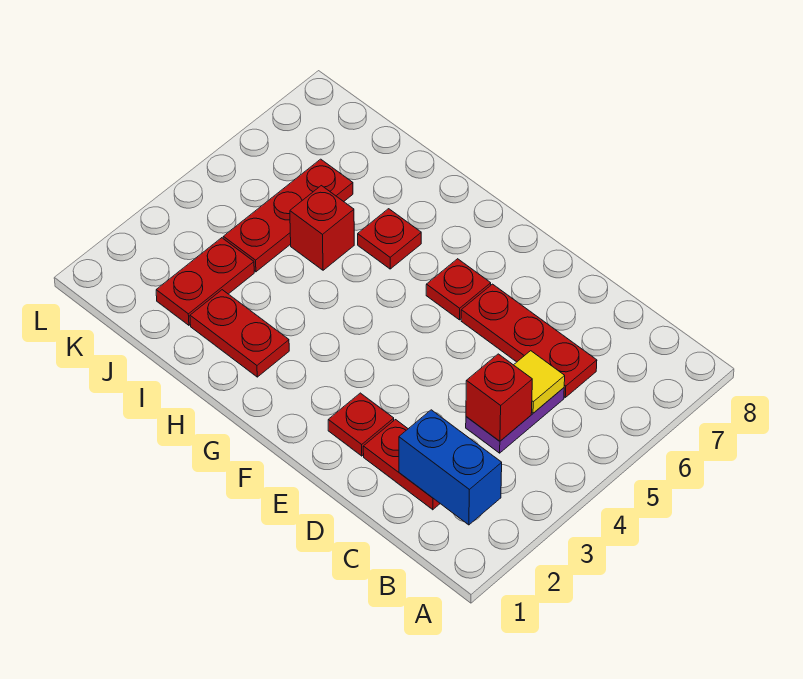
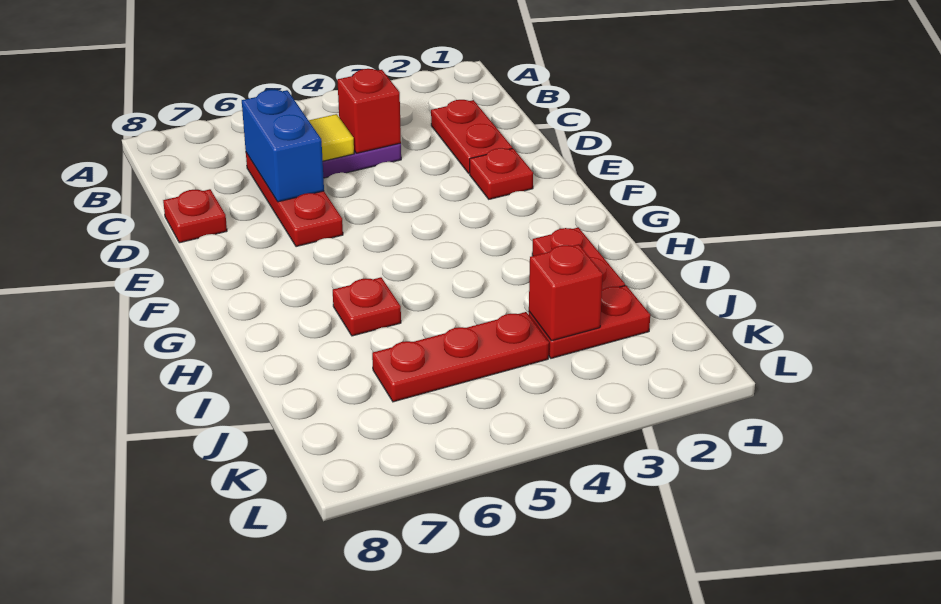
blue brick B2:C2 level 2 -> blue brick C6:D6 level 2
red plate F6 level 1 -> red plate D8 level 1
red brick I5 level 1 -> red brick J3 level 2

